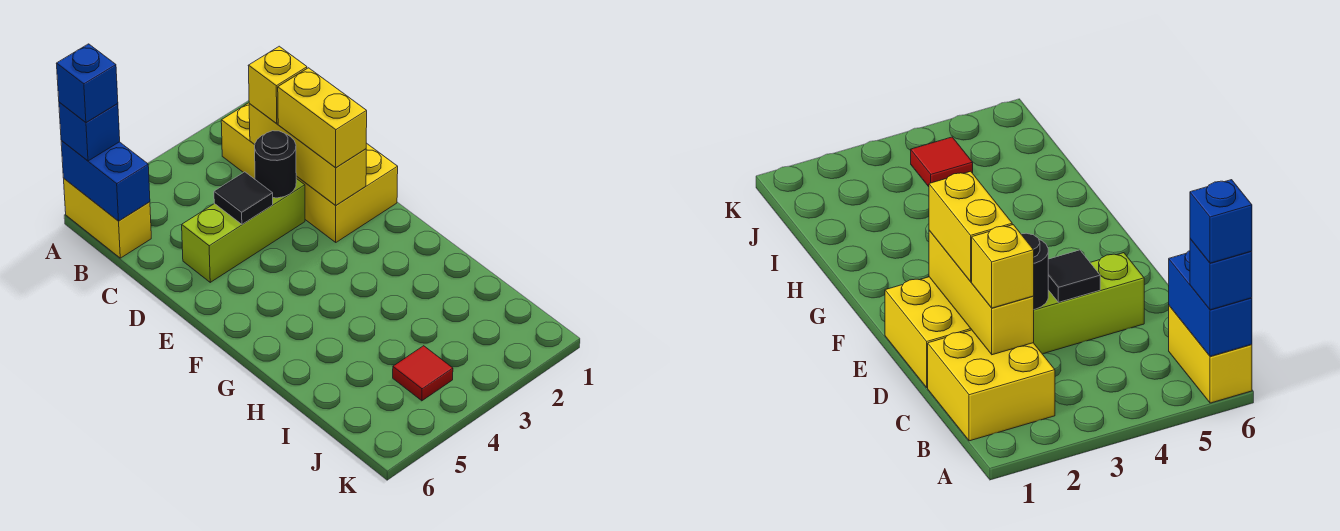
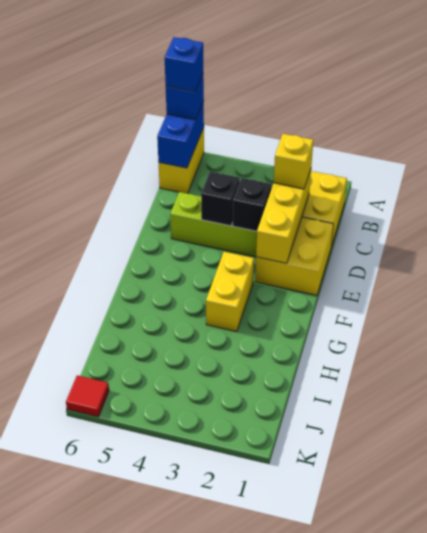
yellow brick D2:E2 level 3 -> yellow brick F3:G3 level 1
black round brick D3 level 2 -> black brick D3 level 2
black tile D4 level 2 -> black brick D4 level 2
red tile J4 level 1 -> red tile K6 level 1

